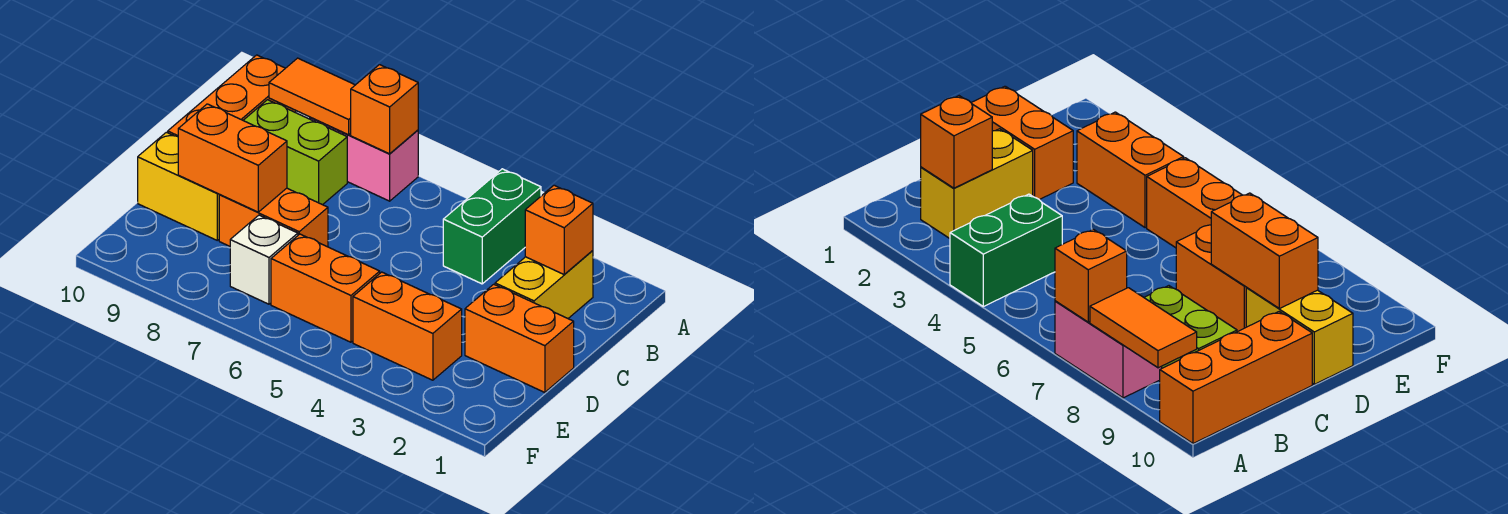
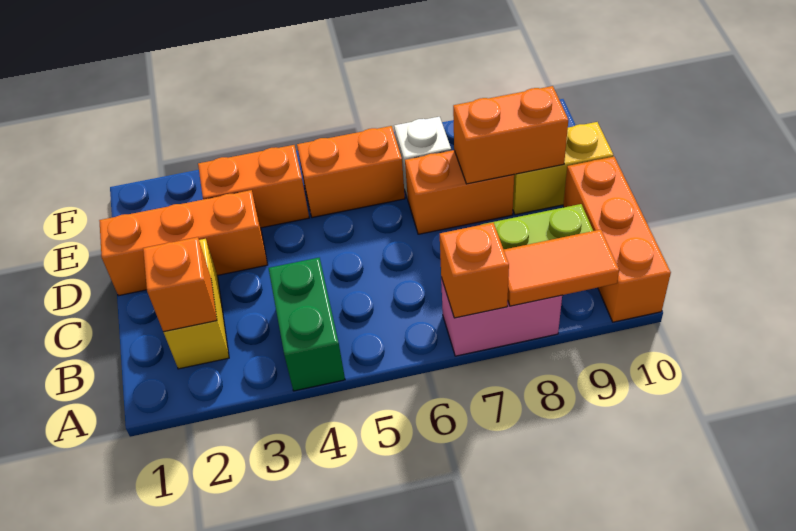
orange brick D1:D2 level 1 -> orange brick D1:D3 level 1

